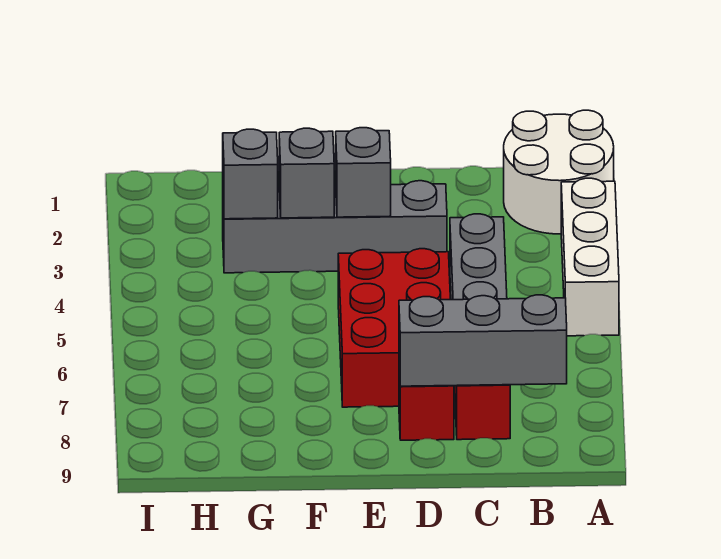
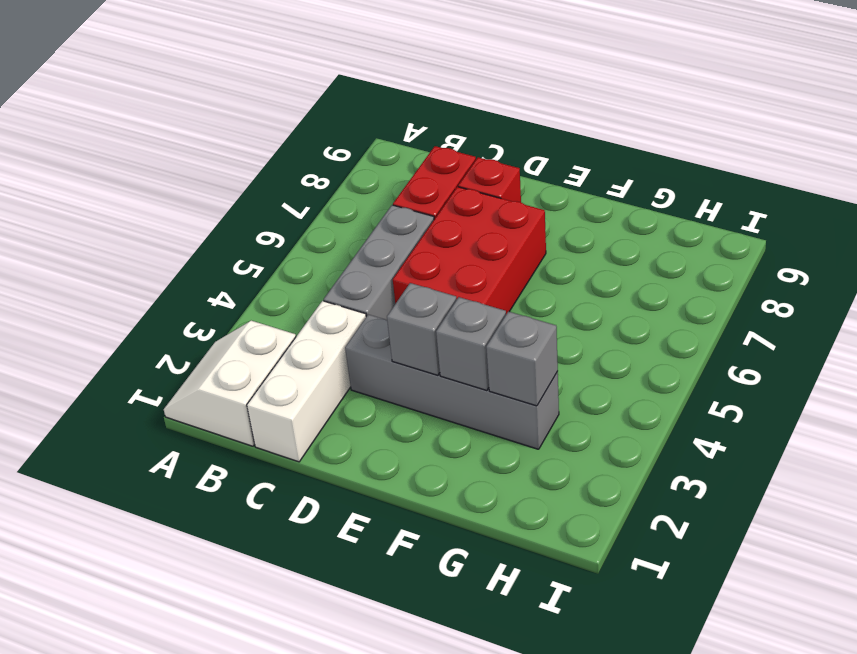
white round brick A1:B2 level 1 -> white slope A1:B2 level 1 top B
white brick A3:A5 level 1 -> white brick C1:C3 level 1
grey brick B8:D8 level 2 -> none

